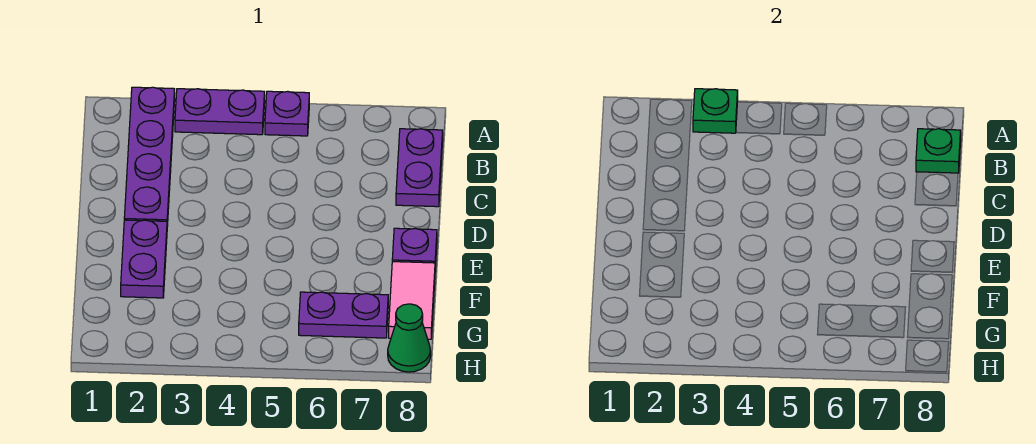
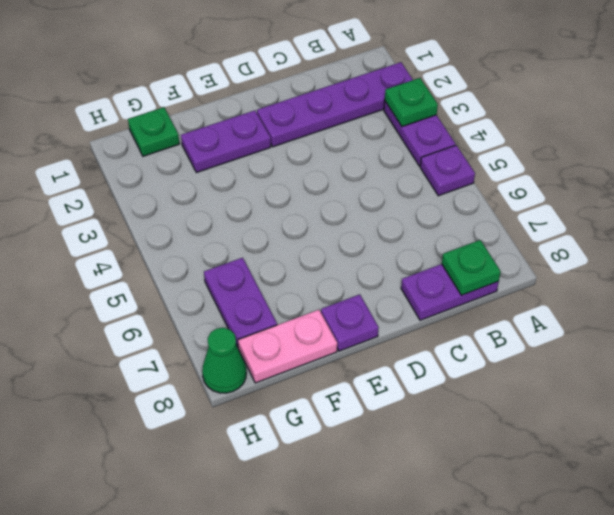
pink tile F8:G8 level 1 -> pink plate F8:G8 level 1
none -> green plate G1 level 1

